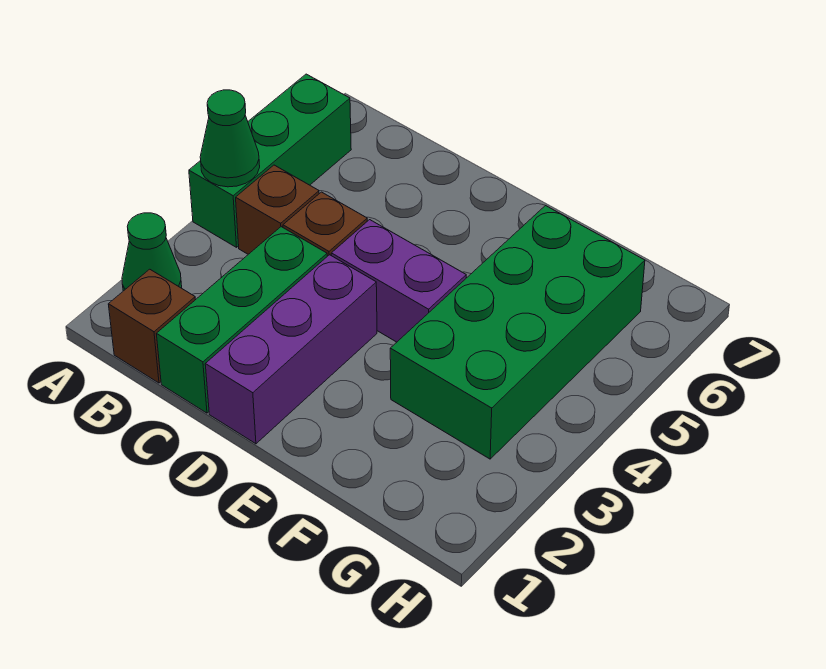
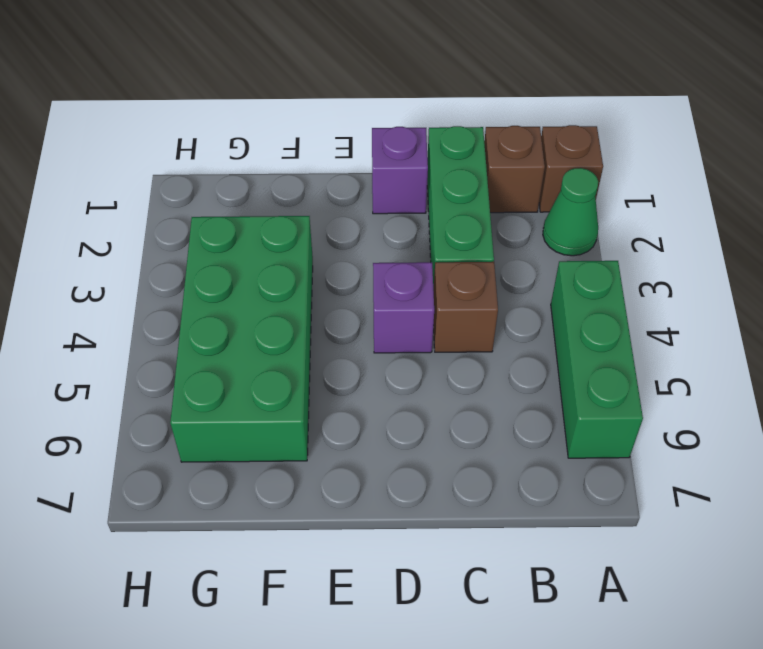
green cone A4 level 2 -> none
brown brick B4 level 1 -> brown brick A1 level 1
purple brick D1:D3 level 1 -> purple brick D1 level 1
purple brick D4:E4 level 1 -> purple brick D4 level 1

